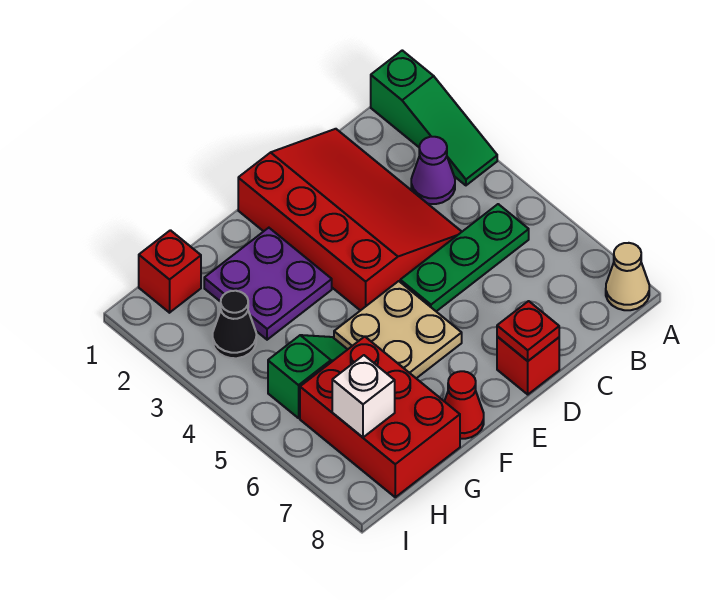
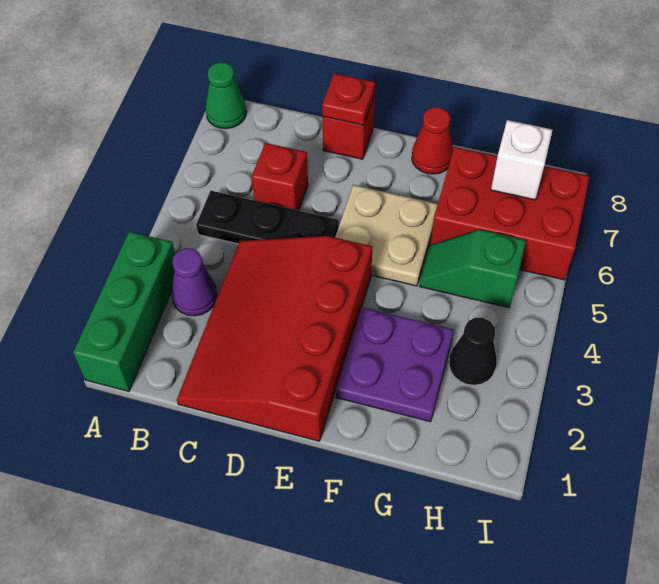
green slope A1:A3 level 1 top 1 -> green brick A1:A3 level 1
tan cone A8 level 1 -> green cone A8 level 1
green plate B5:D5 level 1 -> black plate B5:D5 level 1
red brick G6:H8 level 1 -> red brick G6:I7 level 1
red brick H1 level 1 -> red brick C6 level 1

